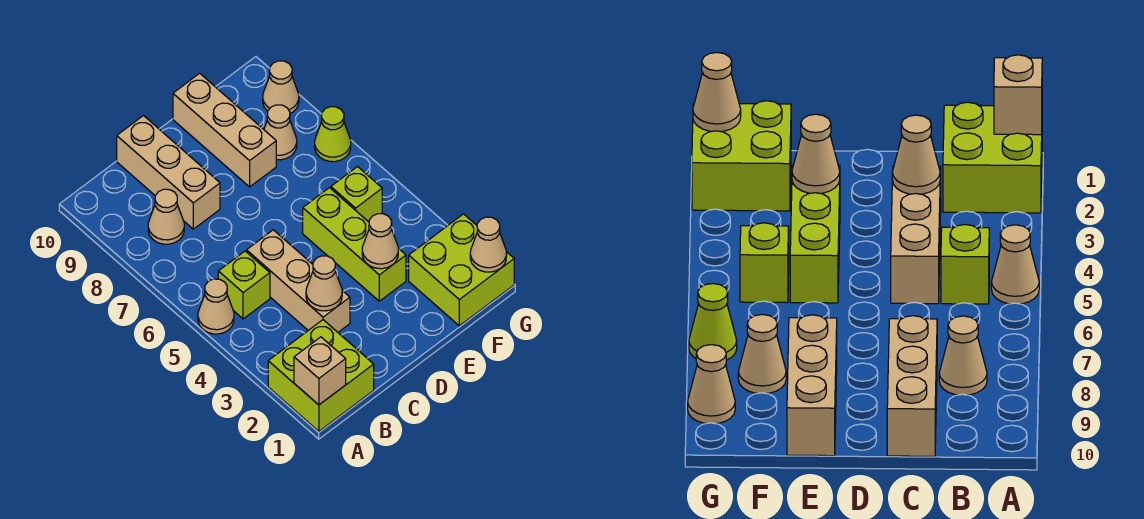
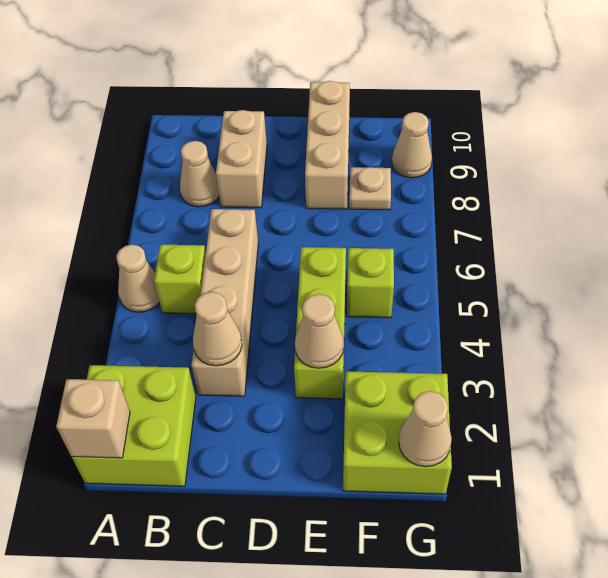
tan brick C3:C5 level 1 -> tan brick C3:C6 level 1
tan brick C8:C10 level 1 -> tan brick C8:C9 level 1
tan cone F8 level 1 -> tan plate F8 level 1
lime cone G7 level 1 -> none

